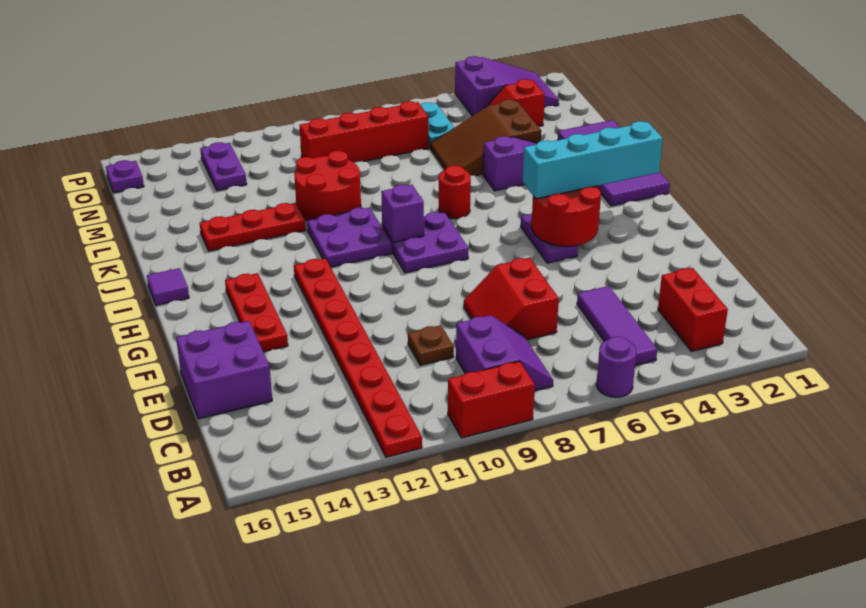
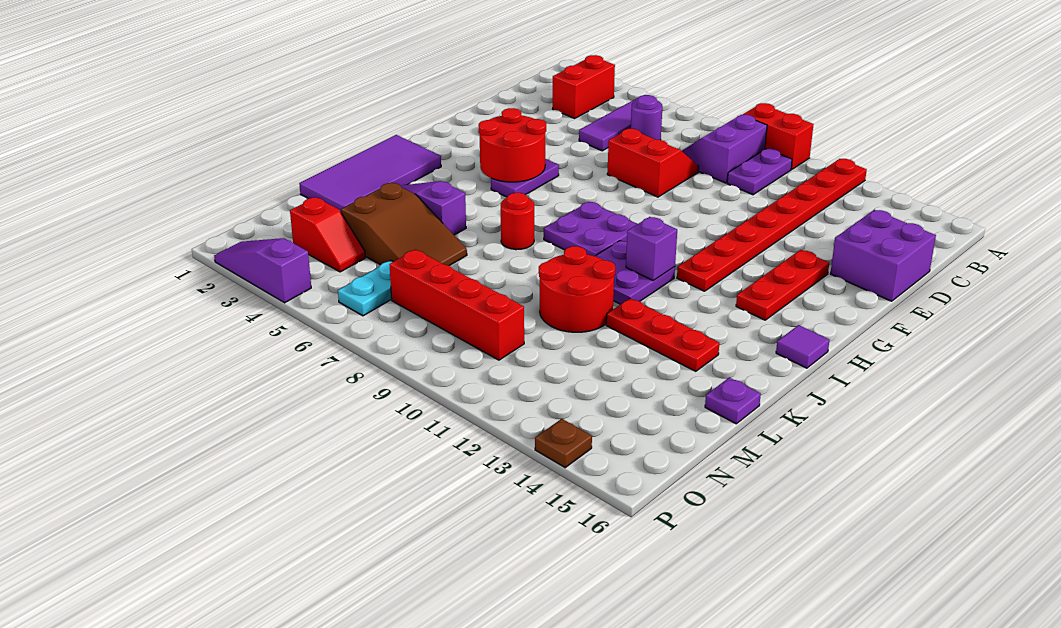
purple round brick A6 level 1 -> purple round brick C6 level 1
red slope D7:E8 level 1 top 7 -> red slope D7:E8 level 1 top E
brown plate D10 level 1 -> brown plate P14 level 1
cyan brick H2:H5 level 3 -> none
purple brick I9 level 2 -> purple brick I11 level 2
purple plate N13:O13 level 1 -> purple plate B10:C10 level 1
purple slope O2:P4 level 1 top 4 -> purple slope P2:P4 level 1 top 4
purple plate O16 level 1 -> purple plate L16 level 1

